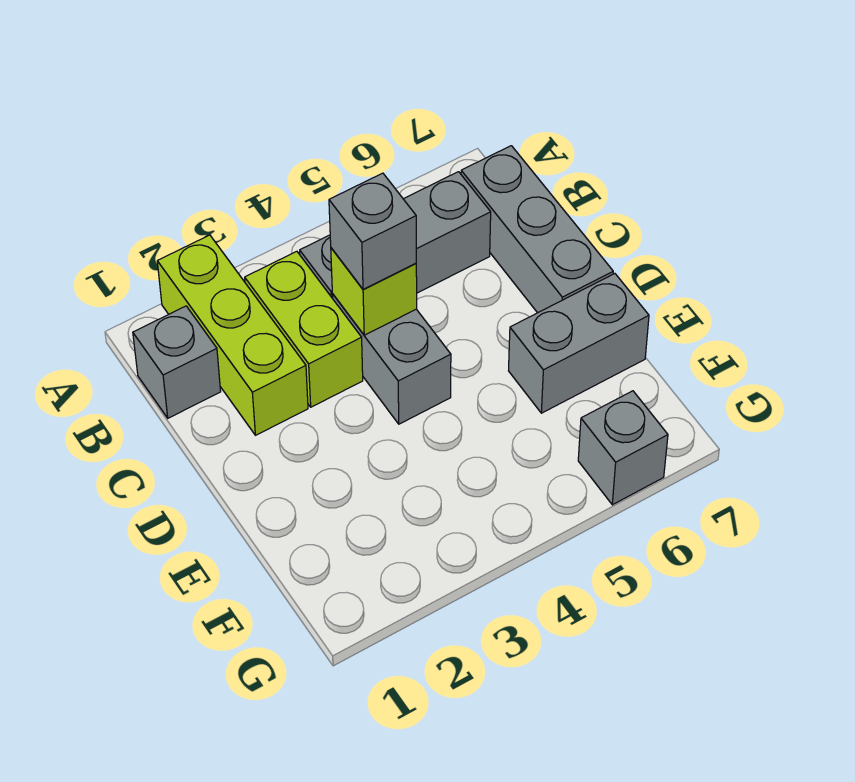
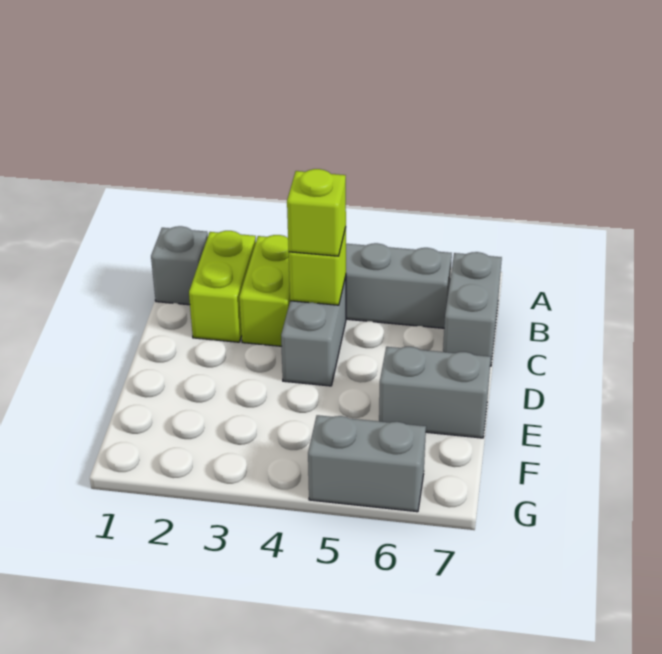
lime brick A2:C2 level 1 -> lime brick B2:C2 level 1
grey brick B7:D7 level 1 -> grey brick B7:C7 level 1
grey brick C4 level 3 -> lime brick C4 level 3
grey brick G6 level 1 -> grey brick G5:G6 level 1

